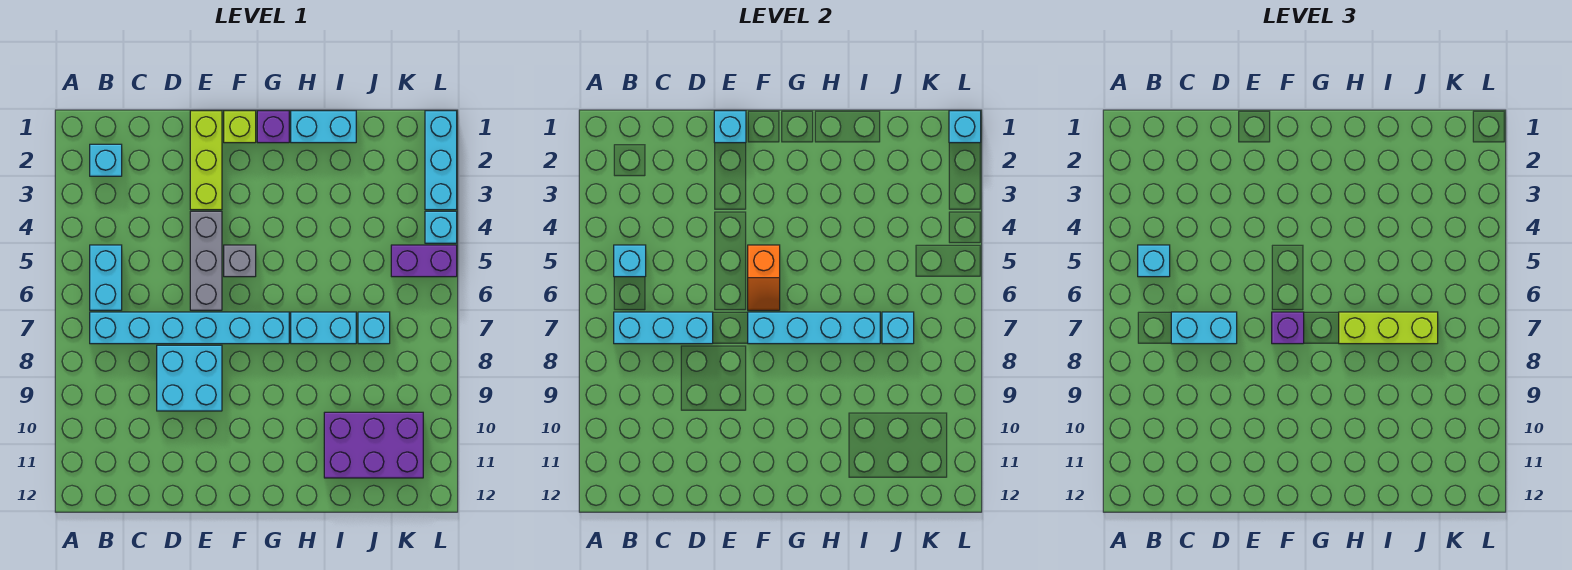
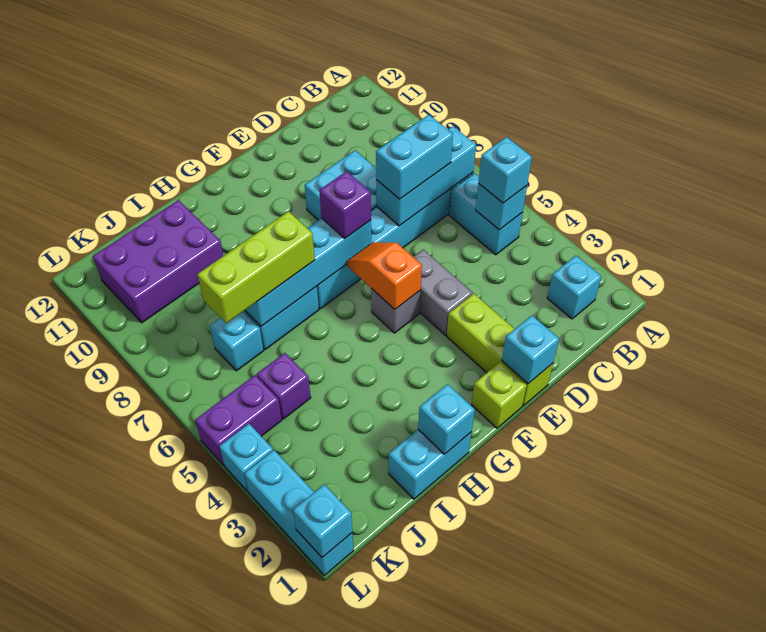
grey brick E4:E6 level 1 -> grey brick E4:E5 level 1
purple brick G1 level 1 -> purple brick J5 level 1
cyan brick J7 level 2 -> cyan brick H1 level 2

